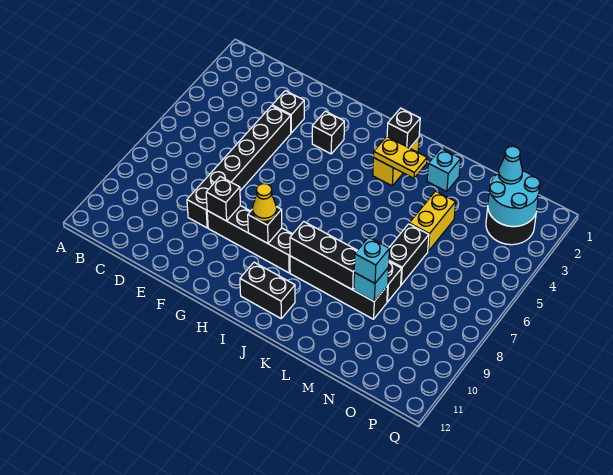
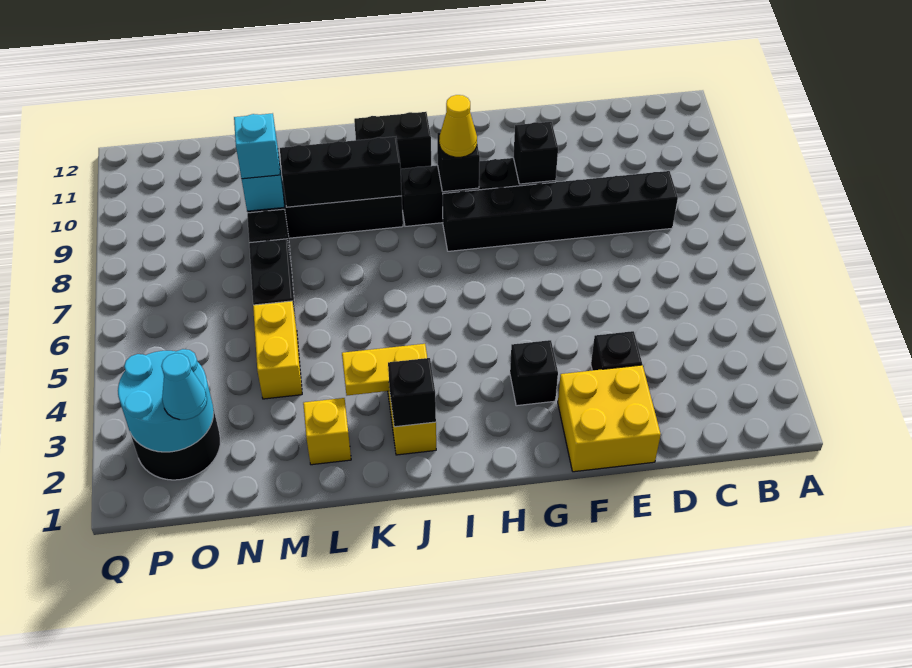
none -> yellow brick E1:F2 level 1
black brick E4:E9 level 1 -> black brick C8:H8 level 1
cyan brick L2 level 1 -> yellow brick L2 level 1

